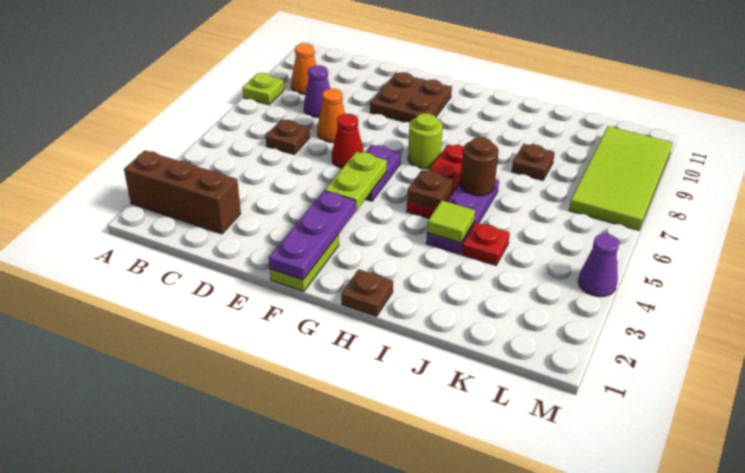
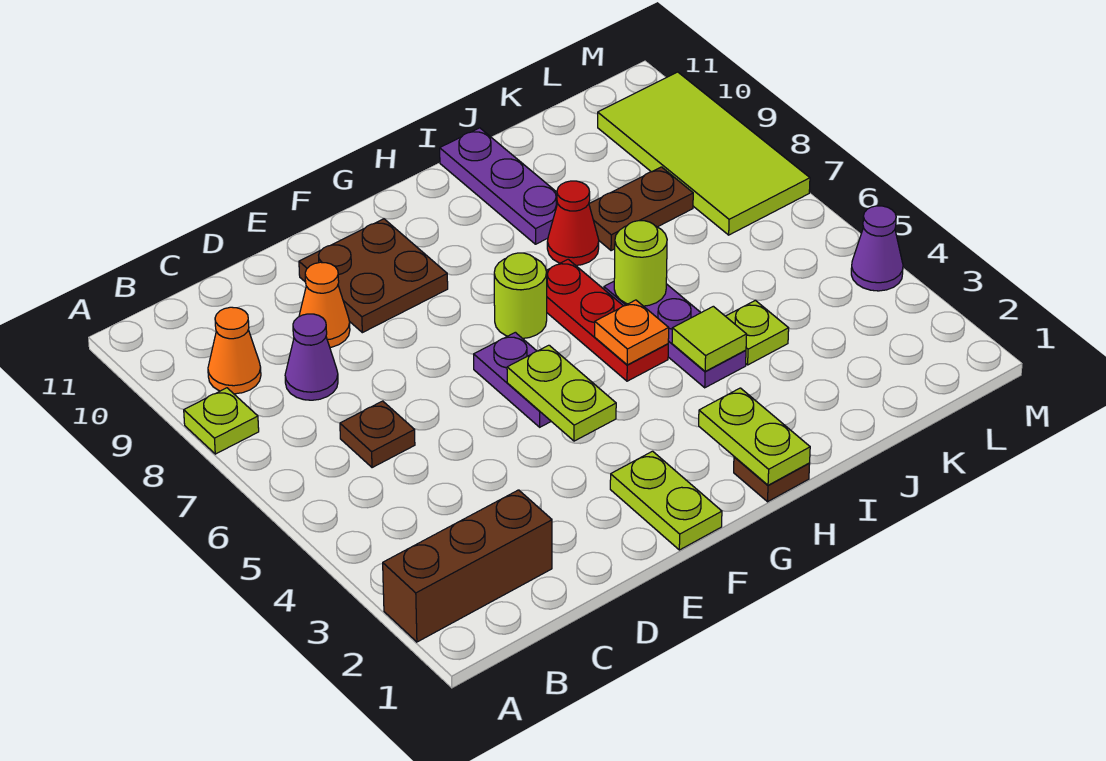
orange cone D7 level 1 -> orange cone D9 level 1
red cone E6 level 1 -> red cone I8 level 1
purple plate F1:F3 level 2 -> purple plate I9:I11 level 1
none -> lime plate H1:H2 level 2
brown plate H5 level 2 -> orange plate H5 level 2
brown round brick I6 level 2 -> lime round brick I6 level 2
red plate J4 level 1 -> lime plate J4 level 1
brown plate J8 level 1 -> brown plate J8:K8 level 1

